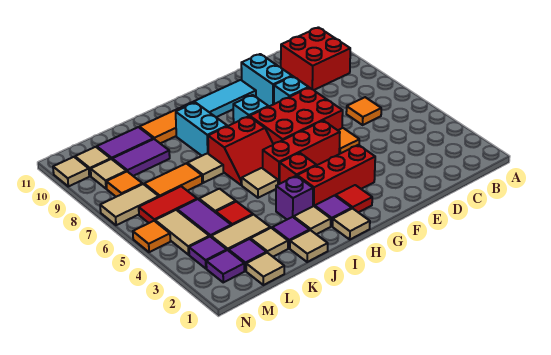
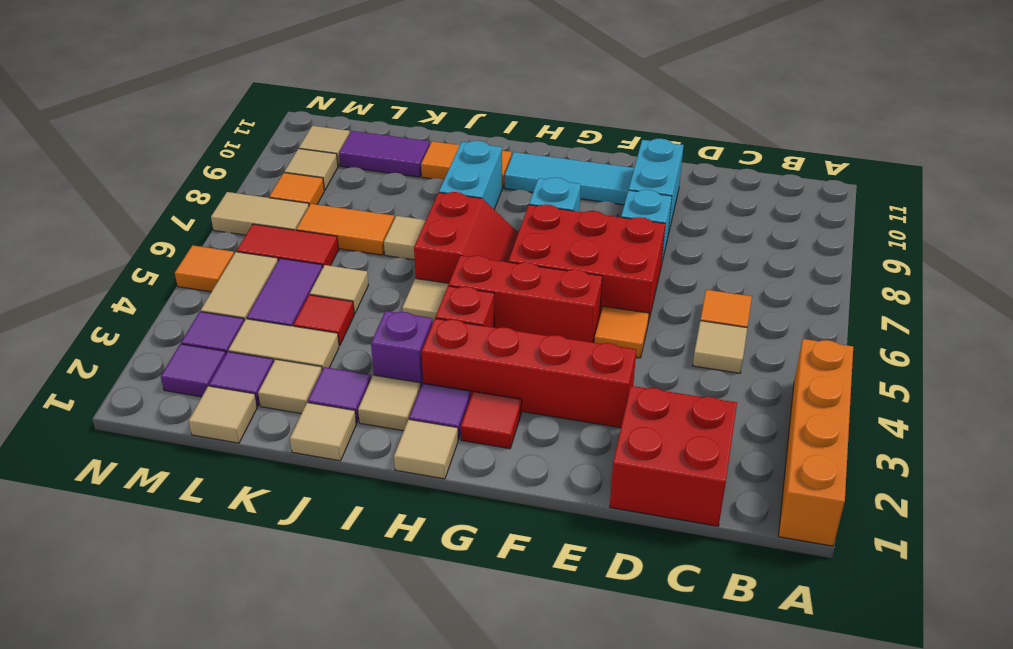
none -> orange brick A1:A4 level 1
red brick B9:C10 level 1 -> red brick C1:D2 level 1
red brick F3:H3 level 1 -> red brick E3:H3 level 1
red slope H6:I7 level 1 top 7 -> red slope H6:I7 level 1 top I
purple tile K9:L9 level 1 -> none
tan tile N10 level 1 -> tan tile C5 level 1

